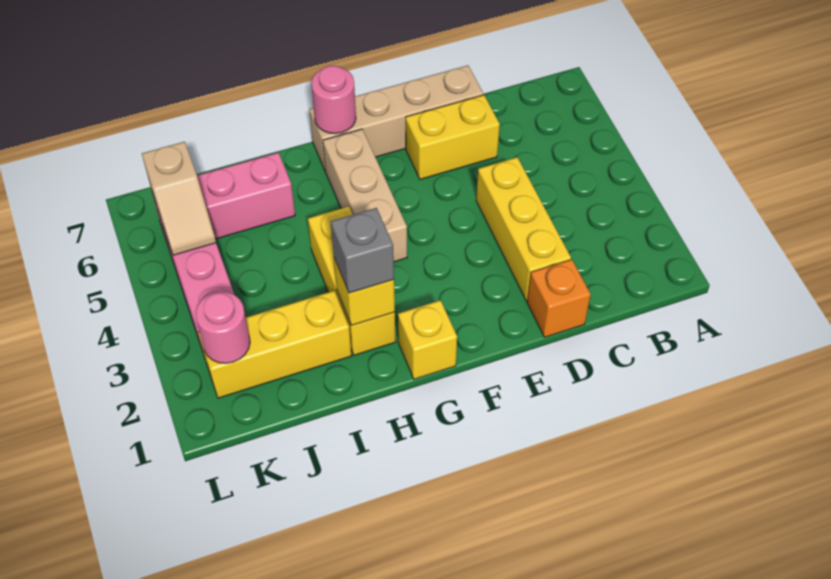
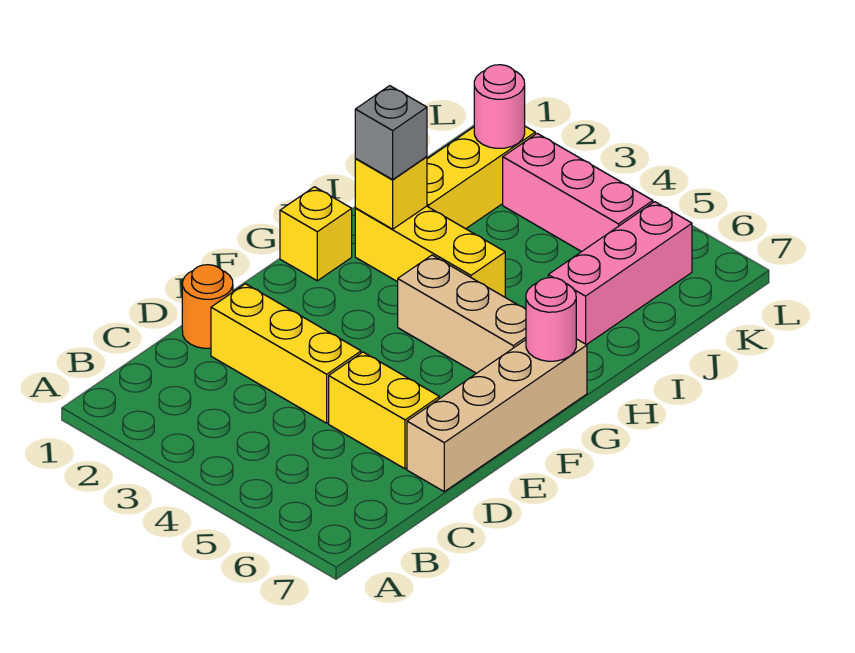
orange brick D1 level 1 -> orange round brick D1 level 1
yellow brick D6:E6 level 1 -> yellow brick D5:D6 level 1
tan slope K5:K6 level 2 top 6 -> none

